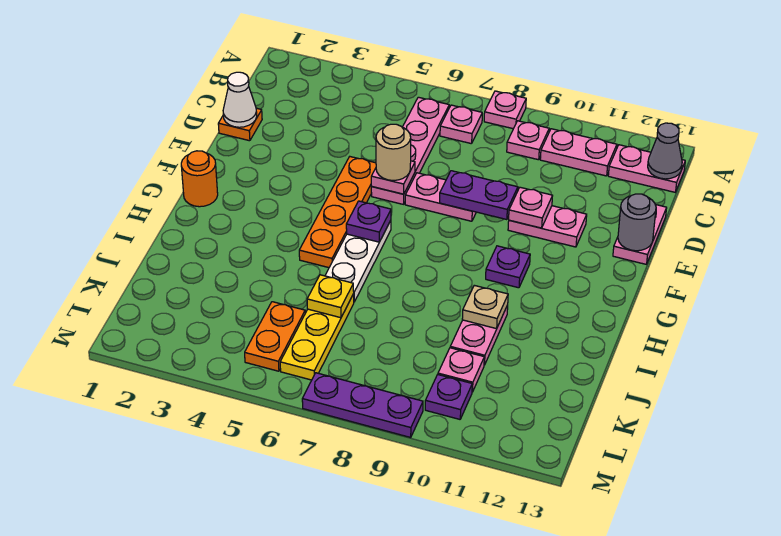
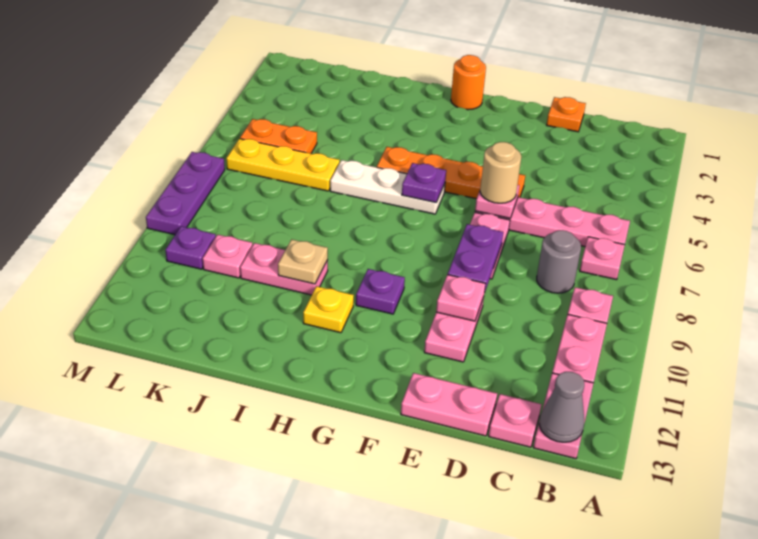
pink plate A8 level 1 -> pink plate C13 level 1
white cone D1 level 2 -> none
grey round brick E13 level 2 -> grey round brick C8 level 1
yellow plate J6 level 2 -> yellow plate H11 level 1

